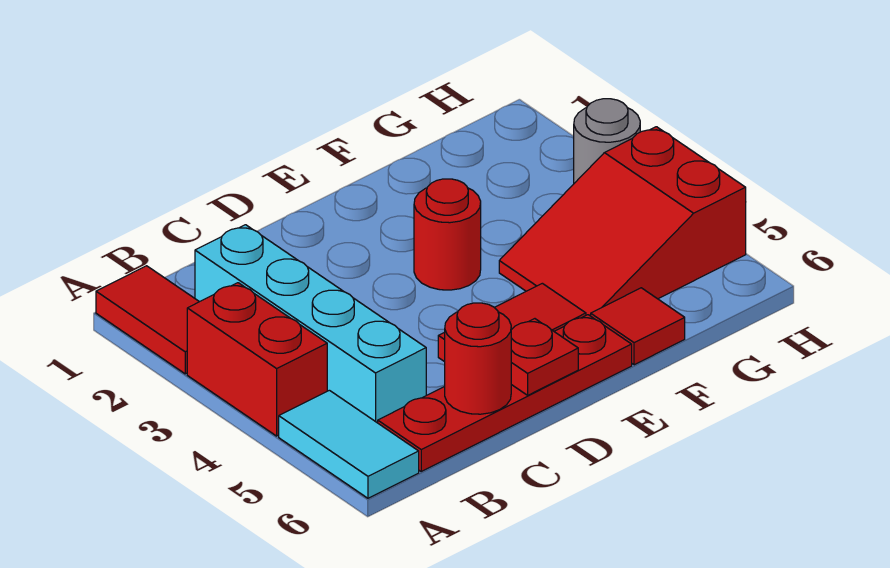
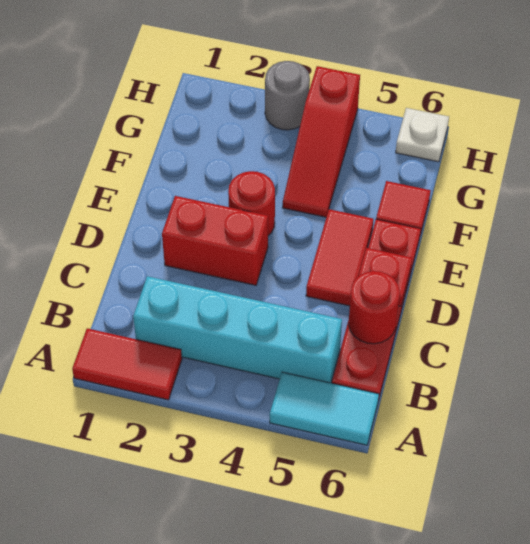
red brick A3:A4 level 1 -> red brick D2:D3 level 1
red slope F4:H5 level 1 top H -> red slope F4:H4 level 1 top H
none -> white plate H6 level 1

